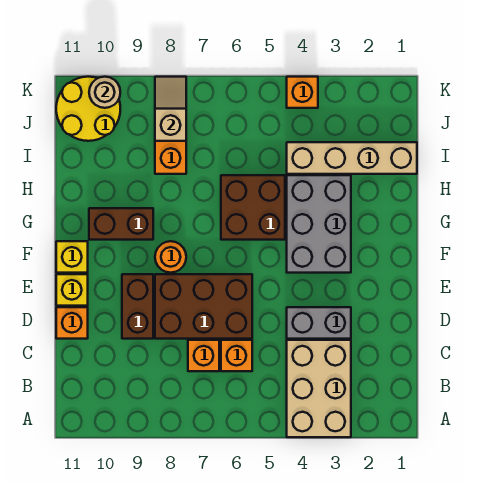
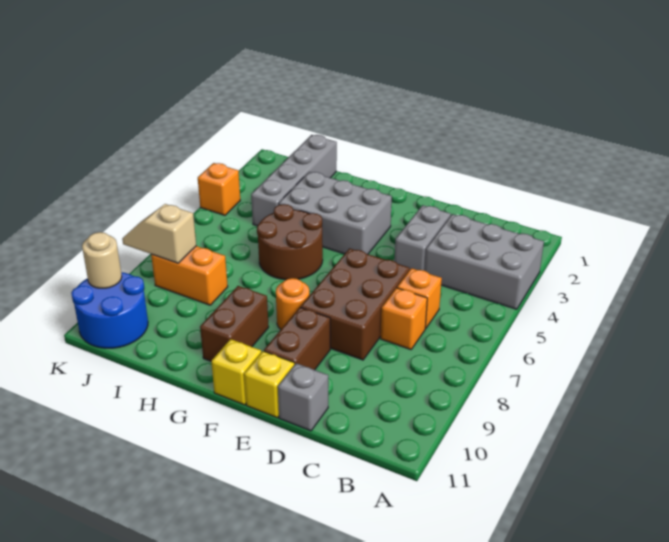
tan brick A3:C4 level 1 -> grey brick A3:C4 level 1
brown brick D9:E9 level 1 -> brown brick E9:E10 level 1
orange brick D11 level 1 -> grey brick D11 level 1
brown brick G5:H6 level 1 -> brown round brick G5:H6 level 1
tan brick I1:I4 level 1 -> grey brick I1:I4 level 1
yellow round brick J10:K11 level 1 -> blue round brick J10:K11 level 1

